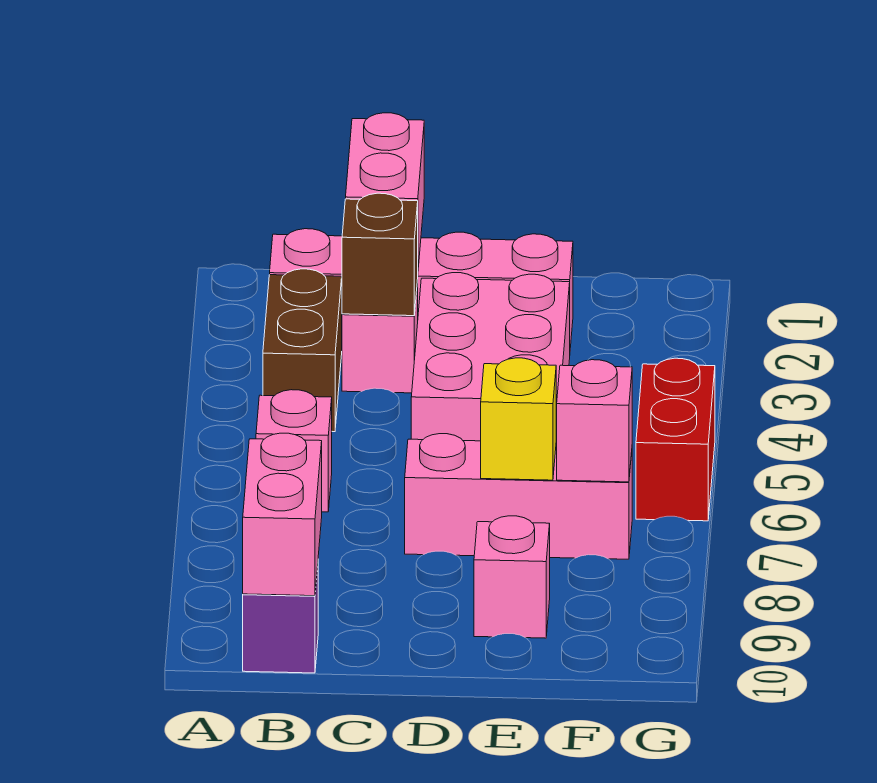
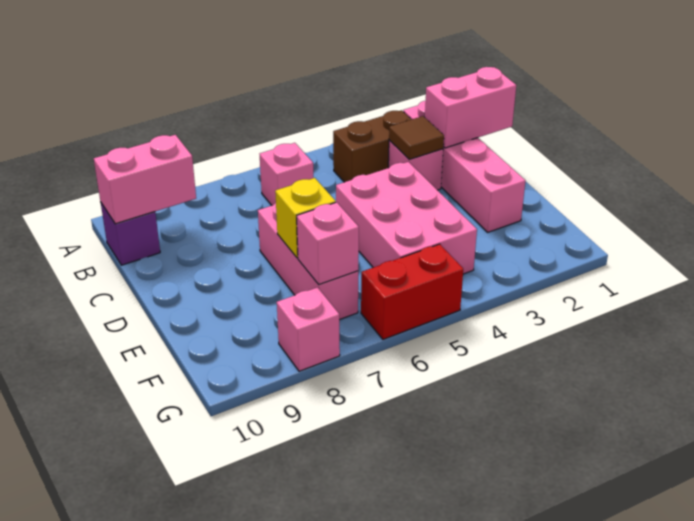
brown brick C3 level 2 -> brown tile C3 level 2
pink brick D3:E5 level 1 -> pink brick D4:F5 level 1
pink brick E9 level 1 -> pink brick G8 level 1

